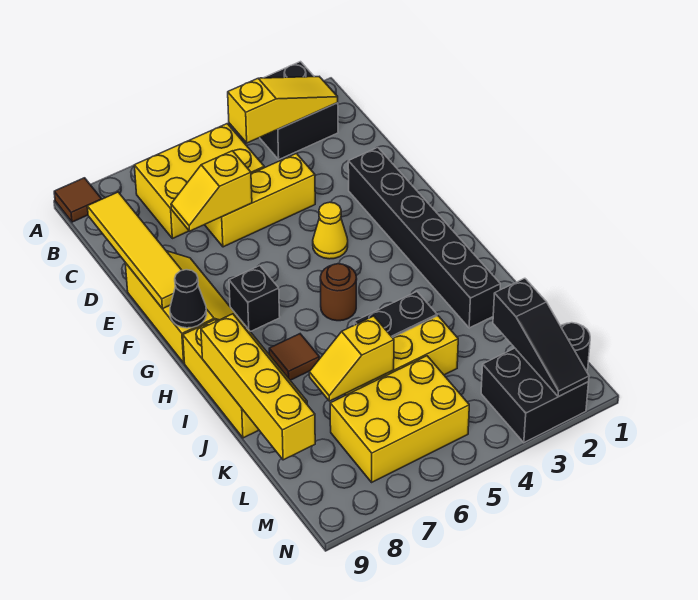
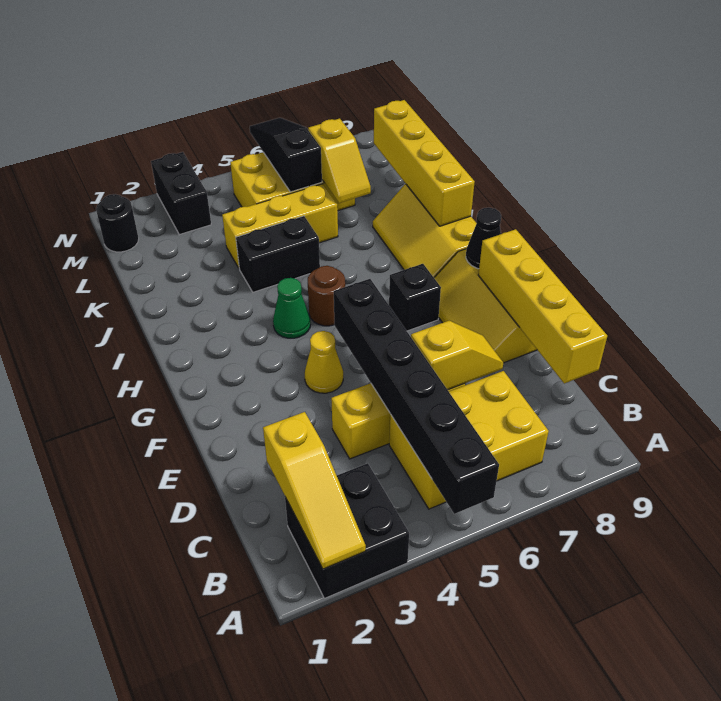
brown tile A9 level 1 -> none
yellow slope B2:B4 level 2 top 4 -> yellow slope A2:C2 level 2 top C
yellow tile C9:F9 level 2 -> yellow brick C9:F9 level 2
black brick E2:J2 level 1 -> black brick A5:F5 level 2
none -> green cone H4 level 1
brown tile I7 level 1 -> none
yellow slope K6:K7 level 2 top 6 -> yellow slope K7:L7 level 2 top L
black slope L2:N2 level 2 top L -> black slope L6:N6 level 2 top L
black brick M2:N3 level 1 -> black brick M3:N3 level 1

